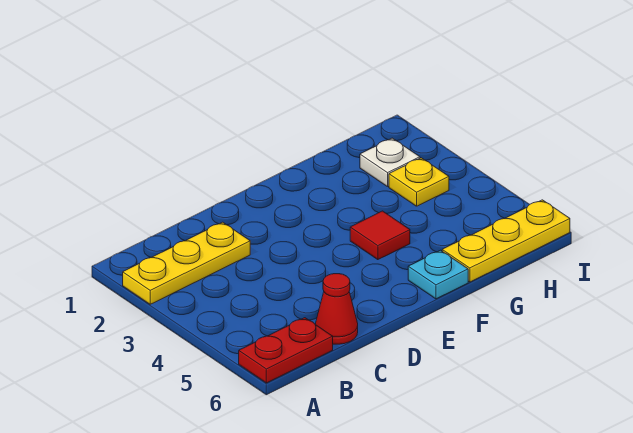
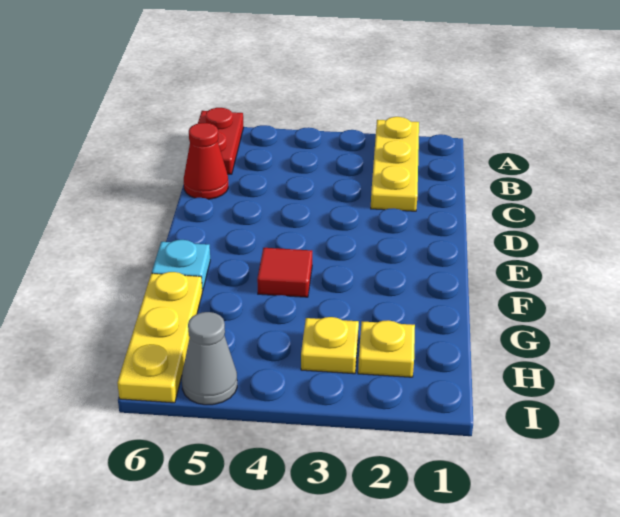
white plate H2 level 1 -> yellow plate H2 level 1
none -> grey cone I5 level 1

